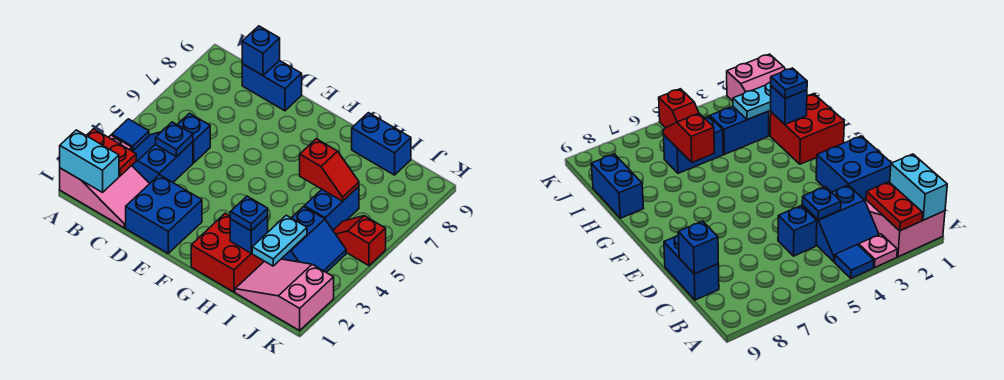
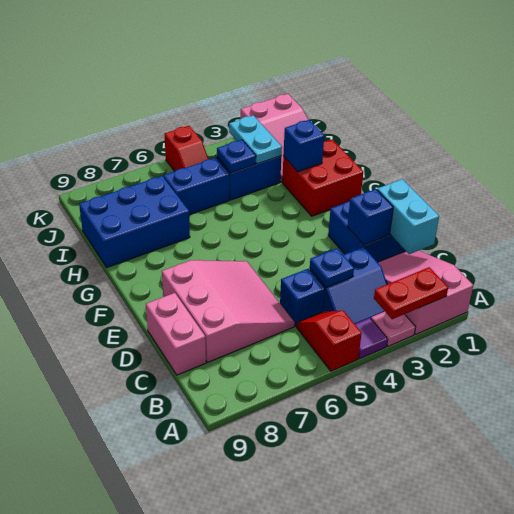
cyan brick A1:B1 level 2 -> cyan brick C1:D1 level 2
red plate A2:B2 level 2 -> red plate A2:A3 level 2
blue tile A4 level 1 -> purple tile A4 level 1
none -> pink slope C6:E8 level 1 top 8
blue brick C9:D9 level 1 -> pink brick C9:D9 level 1
blue brick C9 level 2 -> blue brick D2 level 2
blue plate H2 level 3 -> blue plate I4 level 2
red slope H6:I6 level 2 top H -> red slope A5:B5 level 1 top A
blue brick H9:I9 level 1 -> blue brick H7:I9 level 1
cyan plate I2:I3 level 2 -> cyan plate I3:J3 level 2

